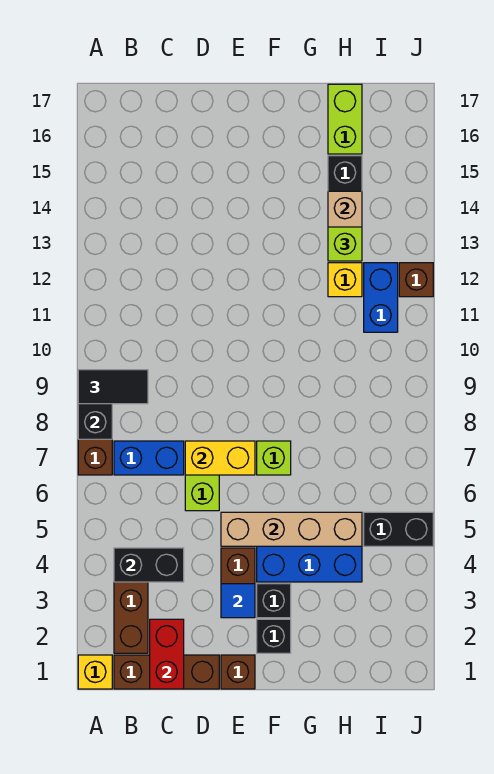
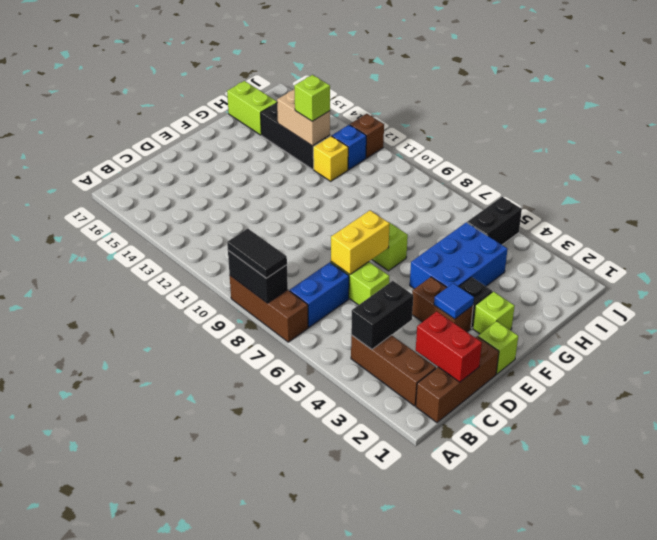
yellow brick A1 level 1 -> none
black tile A9:B9 level 3 -> black tile A8:A9 level 3
brown brick E1 level 1 -> lime brick E1 level 1
tan brick E5:H5 level 2 -> none
black brick F2 level 1 -> lime brick F2 level 1
blue brick I11:I12 level 1 -> blue brick I12 level 1

